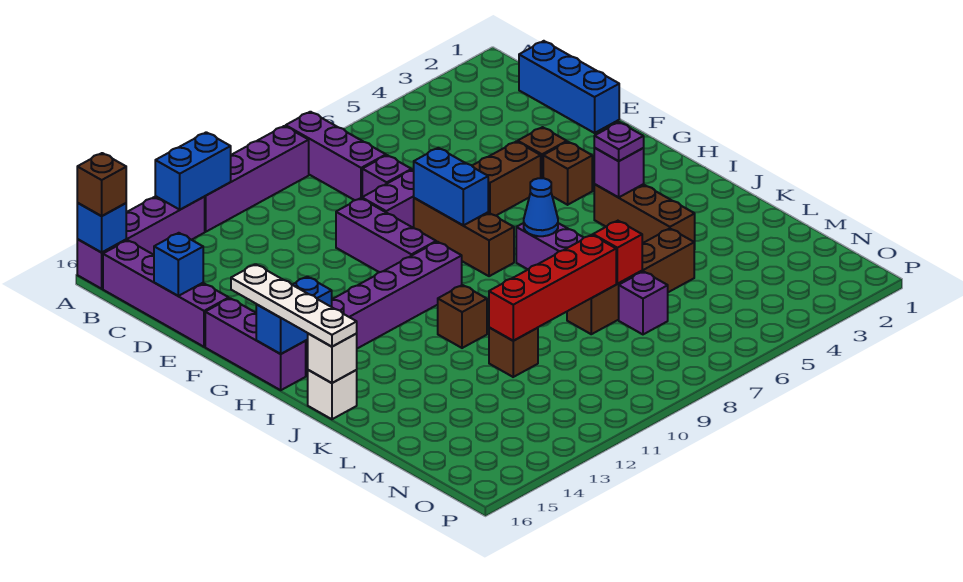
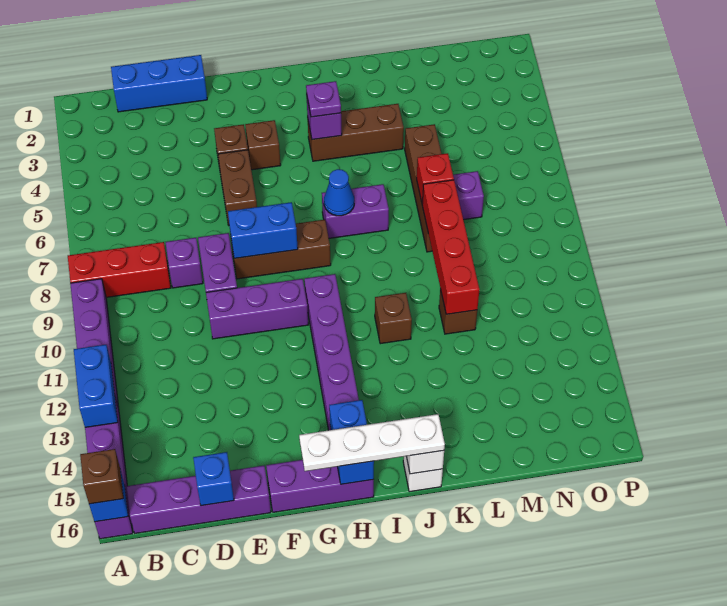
purple brick A8:C8 level 1 -> red brick A8:C8 level 1

